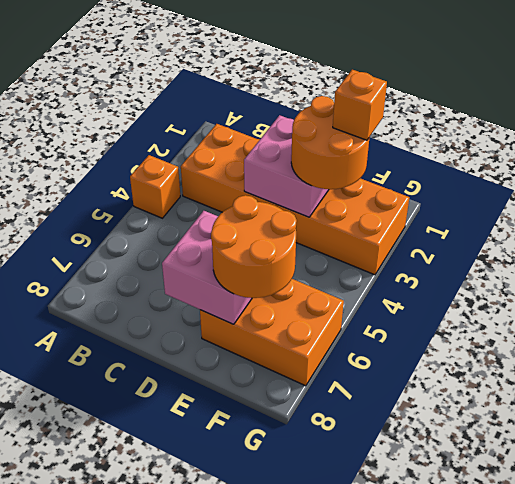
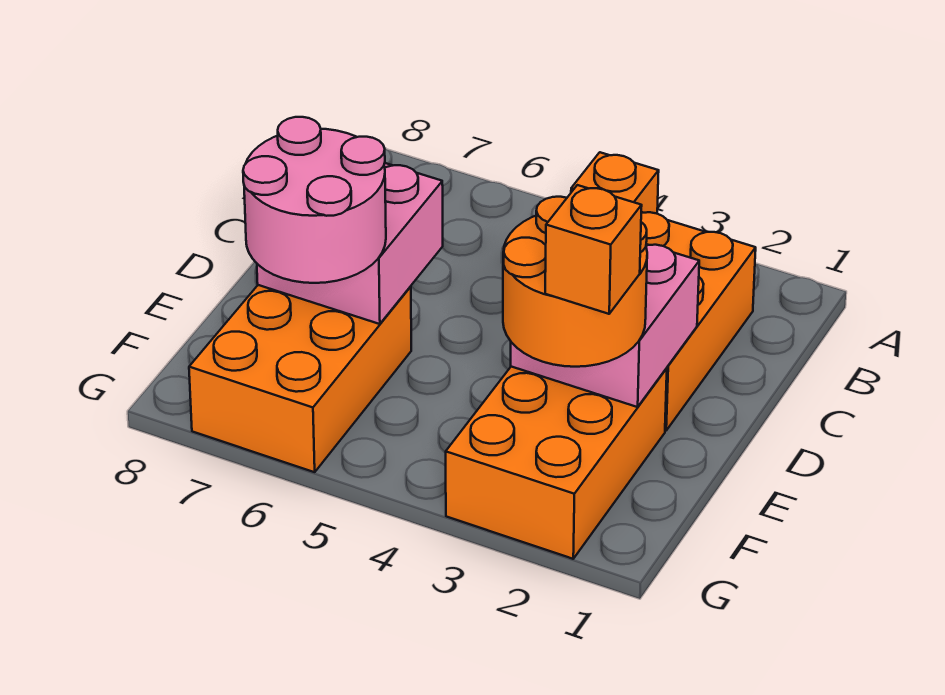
orange round brick E6:F7 level 3 -> pink round brick E6:F7 level 3

